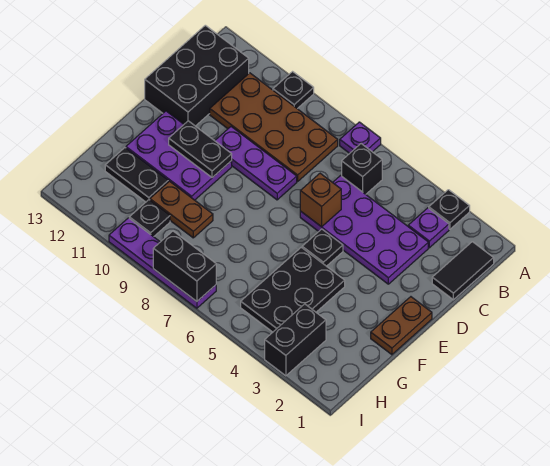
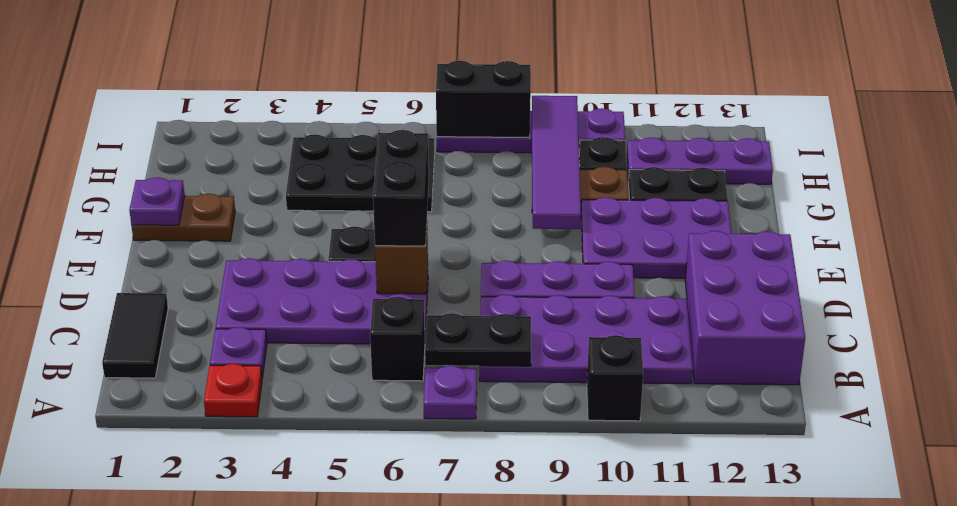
black plate A3 level 1 -> red plate A3 level 1
black plate A10 level 1 -> black brick A10 level 1
brown plate B8:C11 level 1 -> purple plate B8:C11 level 1
black brick B12:D13 level 1 -> purple brick B12:D13 level 1
brown plate E1:F1 level 1 -> brown plate F1:F2 level 1
black plate E10:E11 level 2 -> black plate B7:B8 level 2
none -> purple plate F1 level 2
black plate F4:H5 level 1 -> black plate G4:H6 level 1
none -> purple tile F9:I9 level 2
black brick H3:I3 level 1 -> black brick D6:E6 level 3
none -> purple plate H11:H13 level 1

